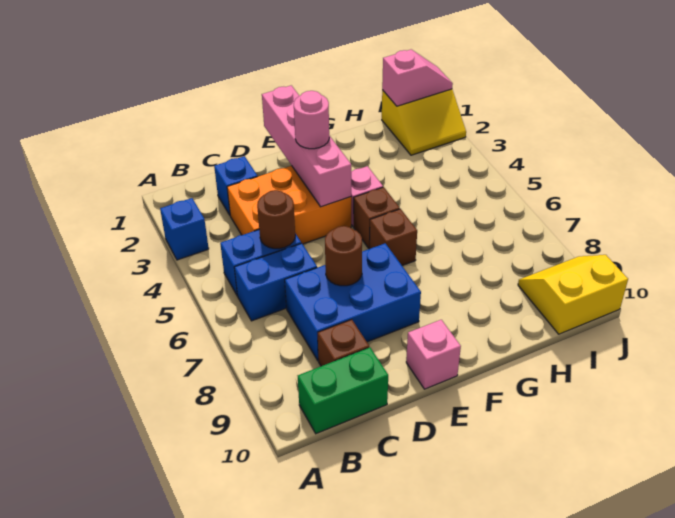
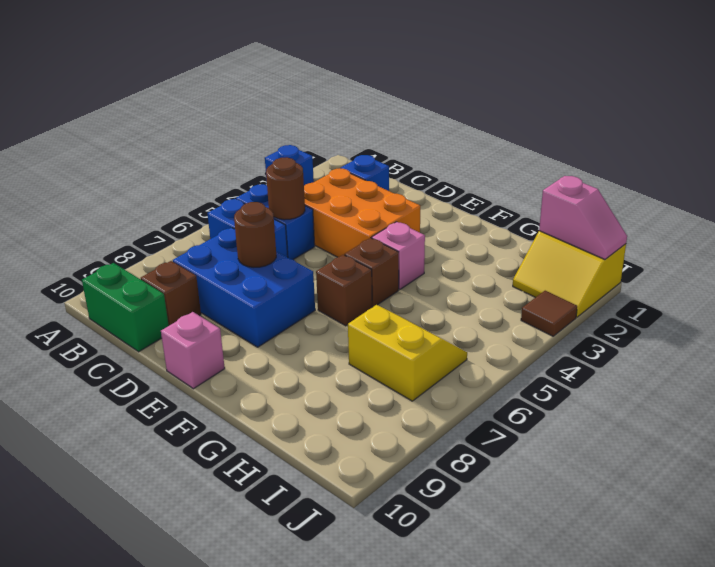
pink brick E1:E4 level 2 -> none
pink round brick E3 level 3 -> none
yellow slope I9:J10 level 1 top 10 -> yellow slope H6:I7 level 1 top 7
none -> brown tile J3 level 1

